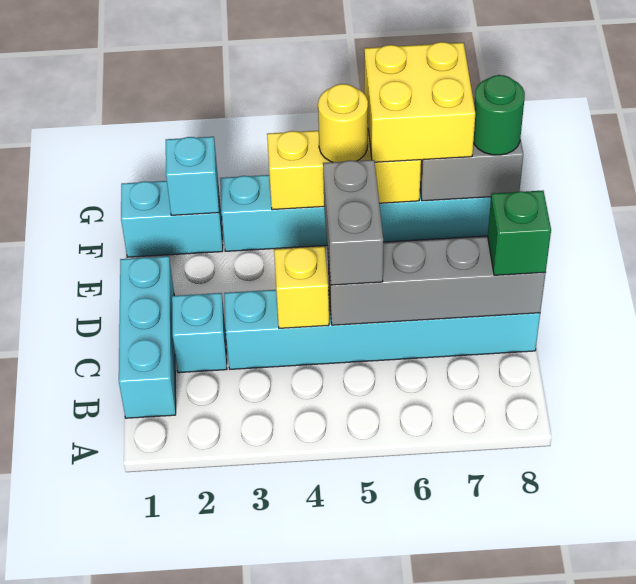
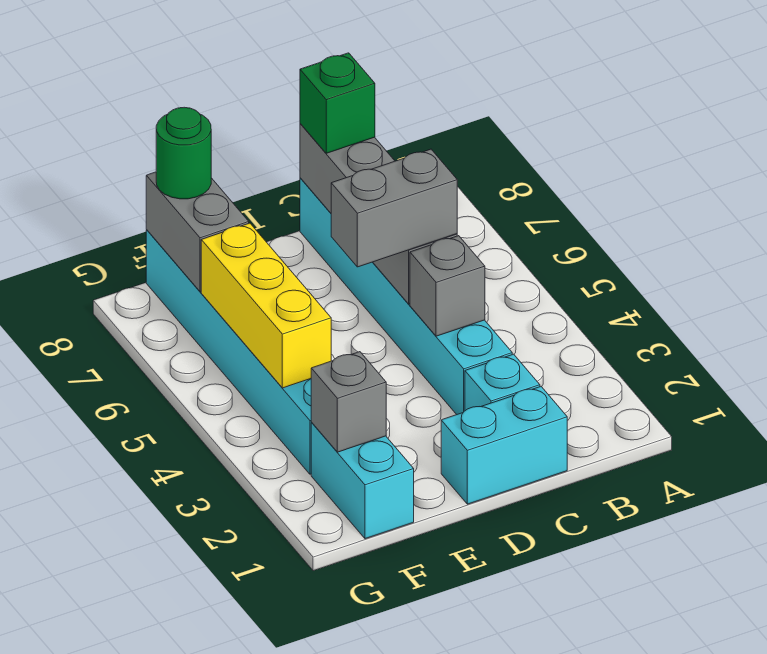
cyan brick B1:D1 level 1 -> cyan brick C1:D1 level 1
yellow brick C4 level 2 -> grey brick C4 level 2
cyan brick F2 level 2 -> grey brick F2 level 2
yellow round brick F5 level 3 -> none
yellow brick F6:G7 level 3 -> none

